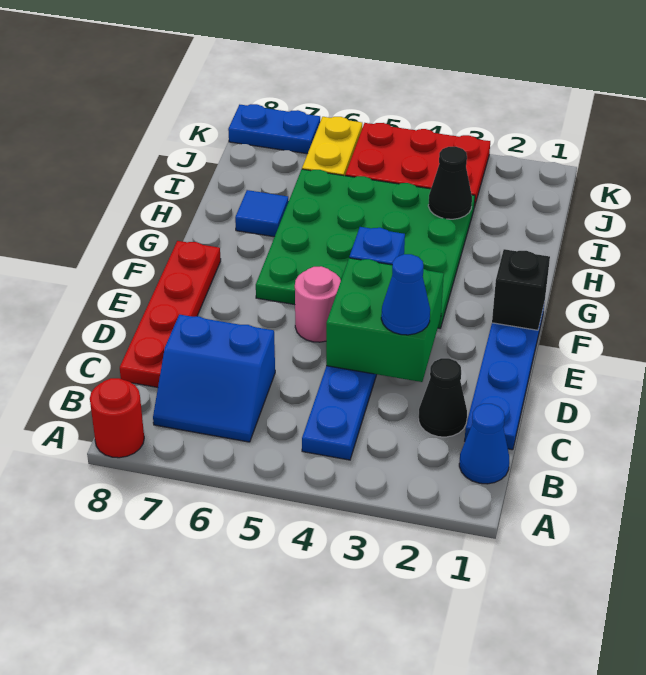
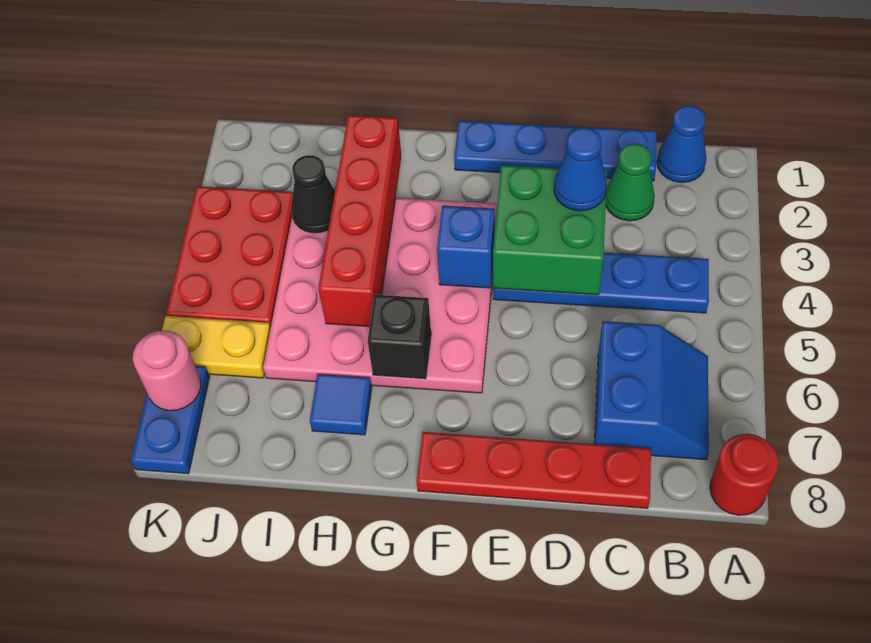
black cone C2 level 1 -> green cone C2 level 1
pink round brick E5 level 1 -> pink round brick K7 level 2
black brick F1 level 2 -> black brick G6 level 2
green plate F3:I6 level 1 -> pink plate F3:I6 level 1
none -> red brick H2:H5 level 2

